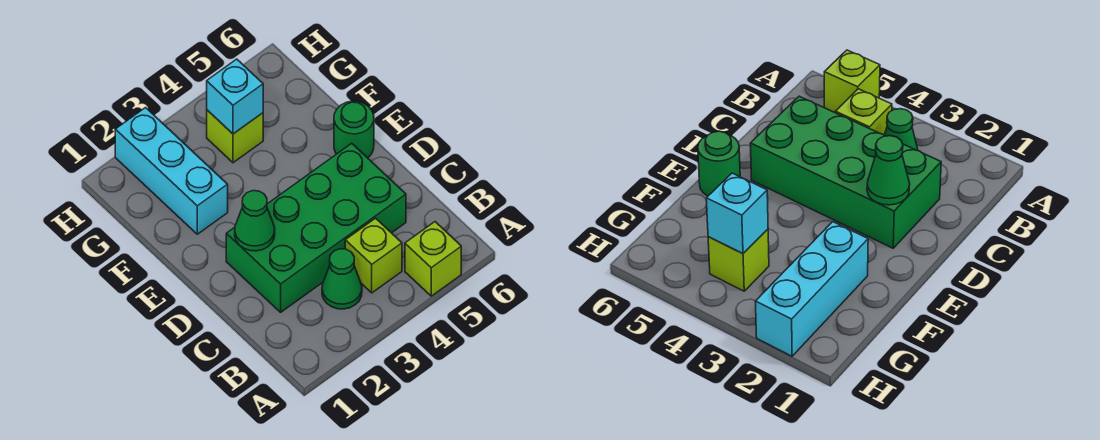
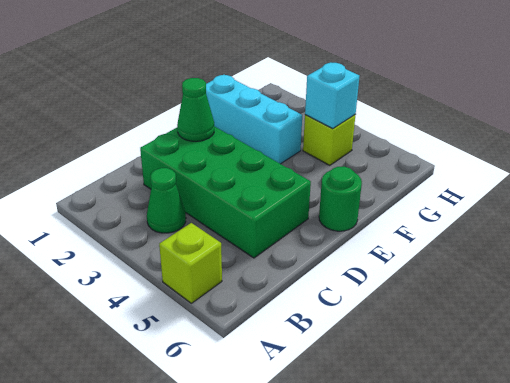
lime brick B4 level 1 -> none
cyan brick F2:H2 level 1 -> cyan brick F1:F3 level 1

